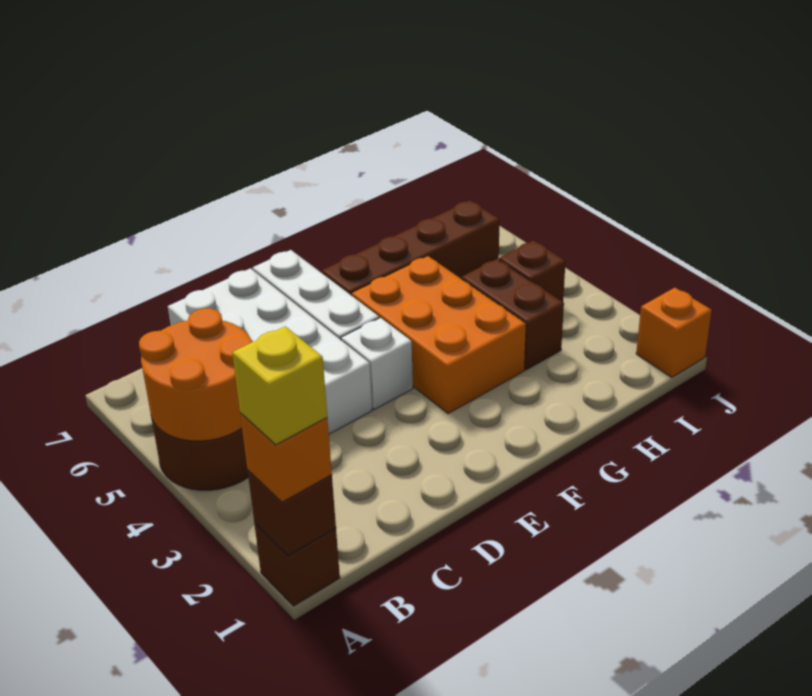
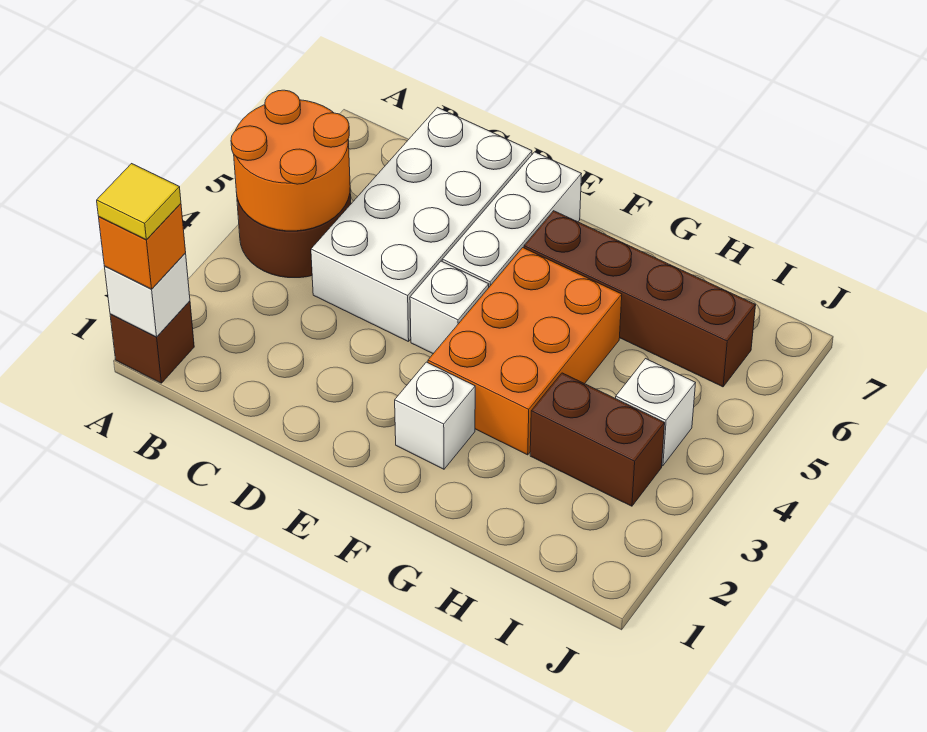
brown brick A1 level 2 -> white brick A1 level 2
yellow brick A1 level 4 -> yellow tile A1 level 4
none -> white brick F2 level 1
brown brick H3:H4 level 1 -> brown brick H3:I3 level 1
brown brick I4 level 1 -> white brick I4 level 1
orange brick J1 level 1 -> none

